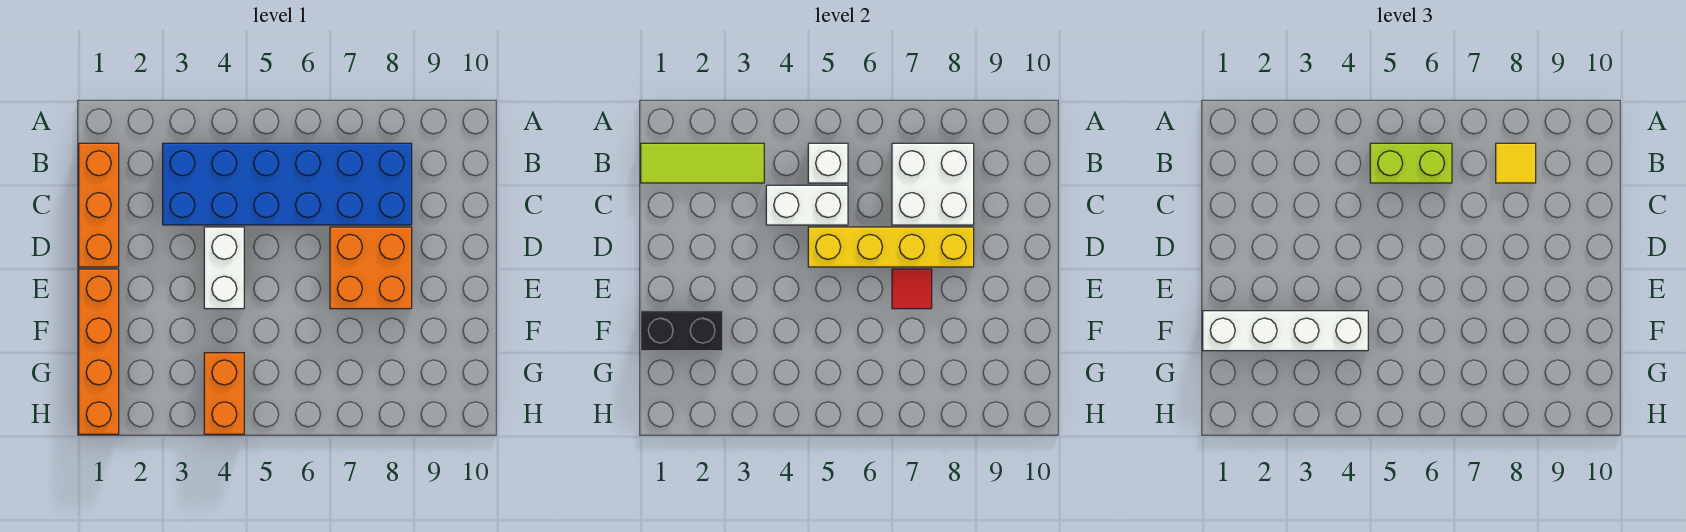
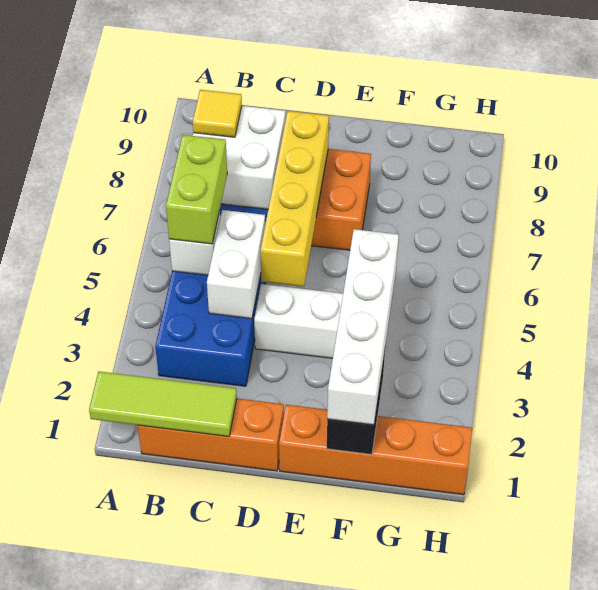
lime tile B1:B3 level 2 -> lime tile A1:C1 level 2
red tile E7 level 2 -> none
orange brick G4:H4 level 1 -> none

